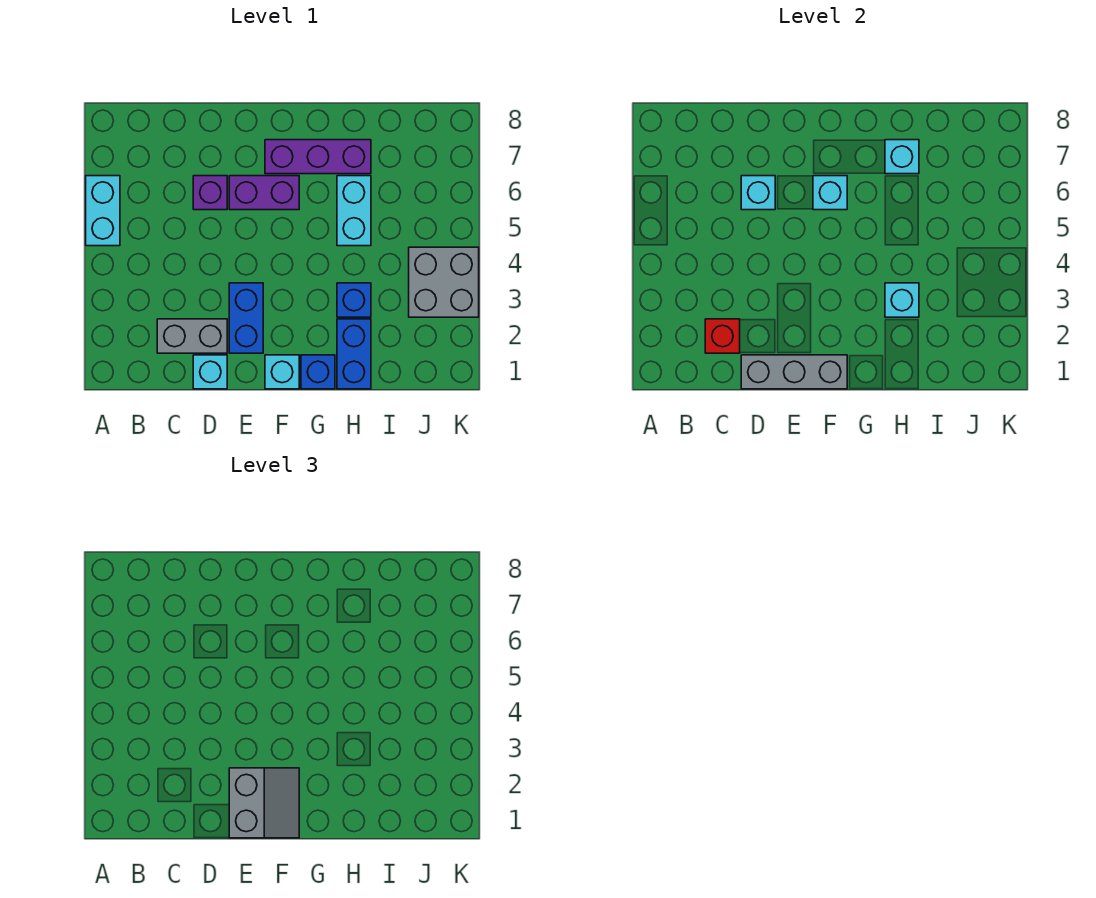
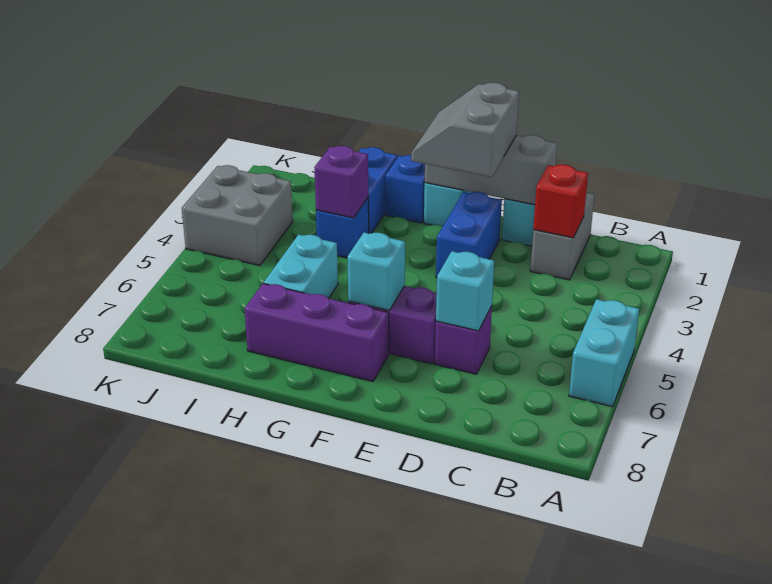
grey brick C2:D2 level 1 -> grey brick C1:C2 level 1
cyan brick H3 level 2 -> purple brick H3 level 2
cyan brick H7 level 2 -> none

